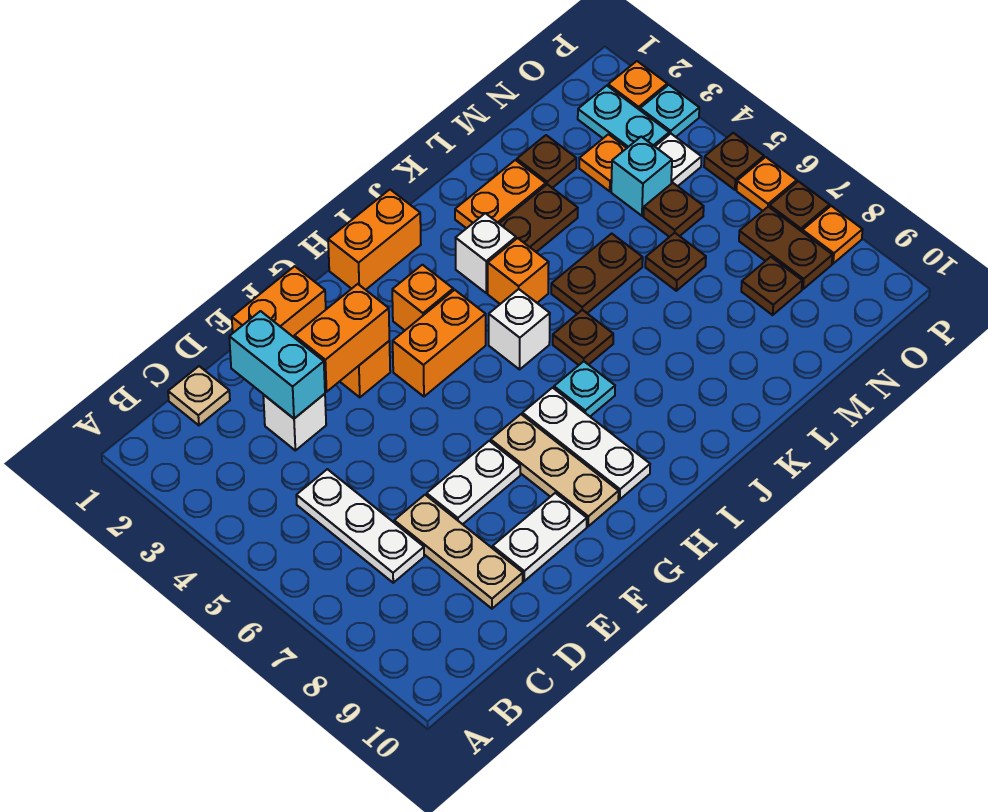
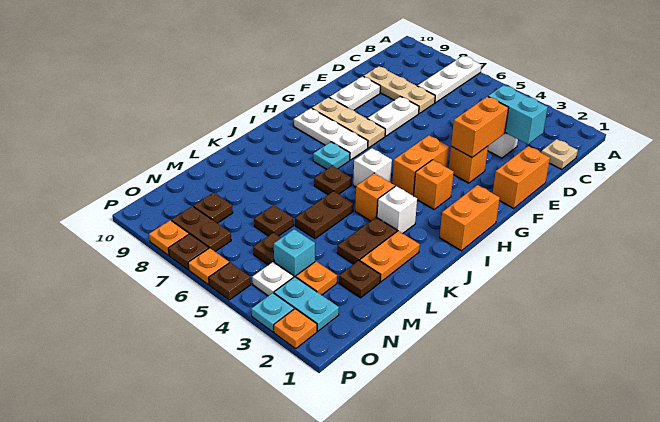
white plate C5:C7 level 1 -> white plate A7:C7 level 1

